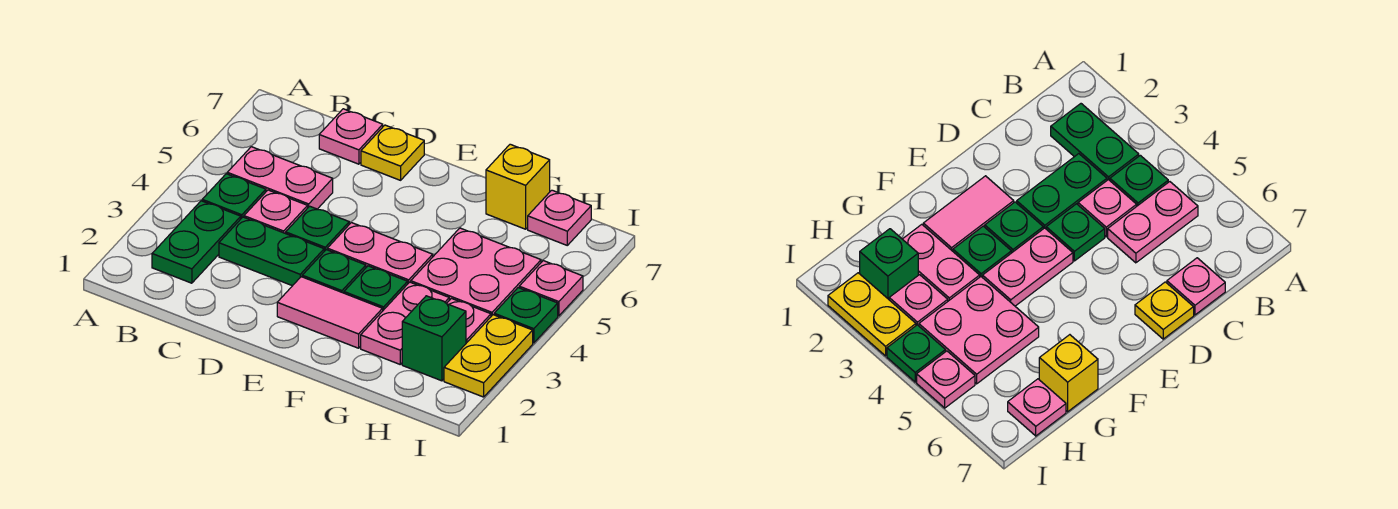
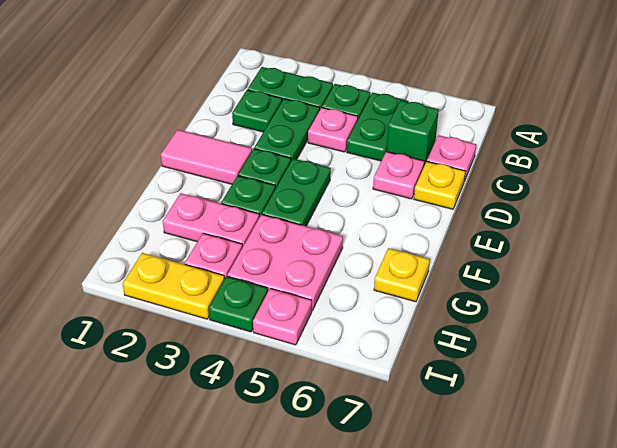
pink plate B5:C5 level 1 -> green plate B5:C5 level 1
green plate D4 level 1 -> green plate C2 level 1
pink tile E2:F2 level 1 -> pink tile E1:E2 level 1
pink plate E4:F4 level 1 -> green plate E4:F4 level 1
yellow brick G7 level 1 -> yellow plate G7 level 1
green brick H2 level 1 -> green brick C6 level 1
pink plate H7 level 1 -> pink plate D6 level 1

